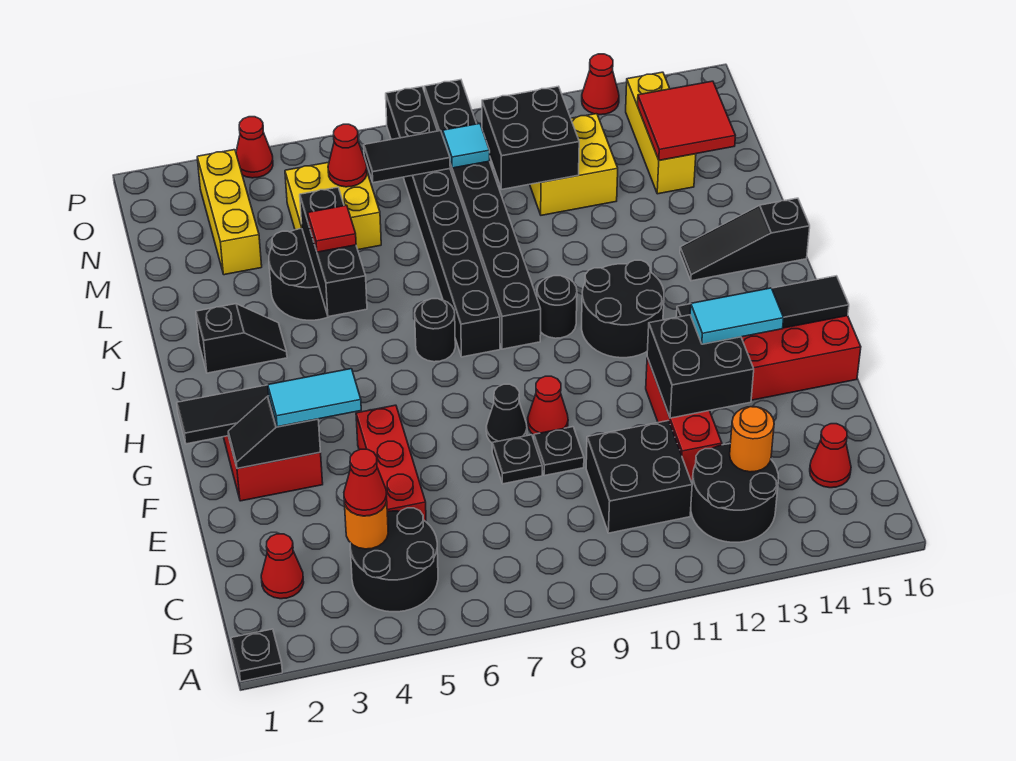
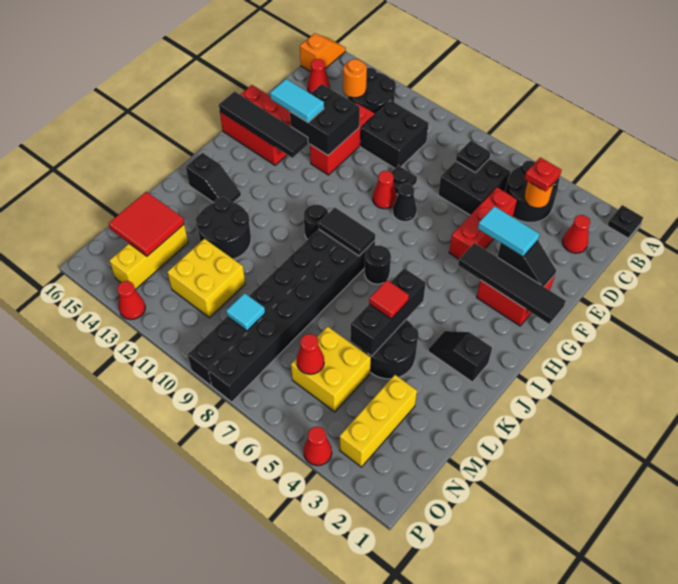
none -> orange slope A16:B16 level 1 top B
red cone C4 level 3 -> red plate C4 level 3
black plate E8 level 1 -> black plate C7 level 2
black round brick H11:I12 level 1 -> black round brick K12:L13 level 1
black slope J14:J16 level 1 top 16 -> black slope J14:J15 level 1 top 15
black brick M10:N11 level 2 -> black brick C6:D7 level 1
black tile N7:N8 level 2 -> black tile I8:I9 level 2

